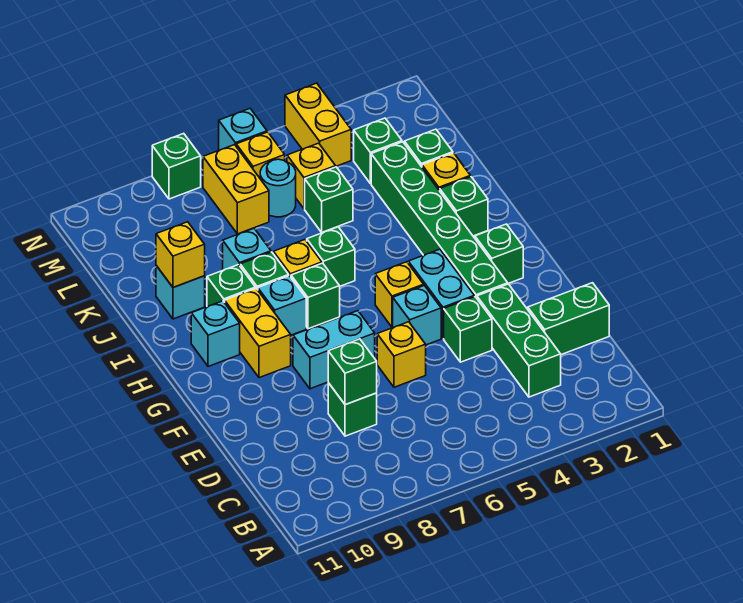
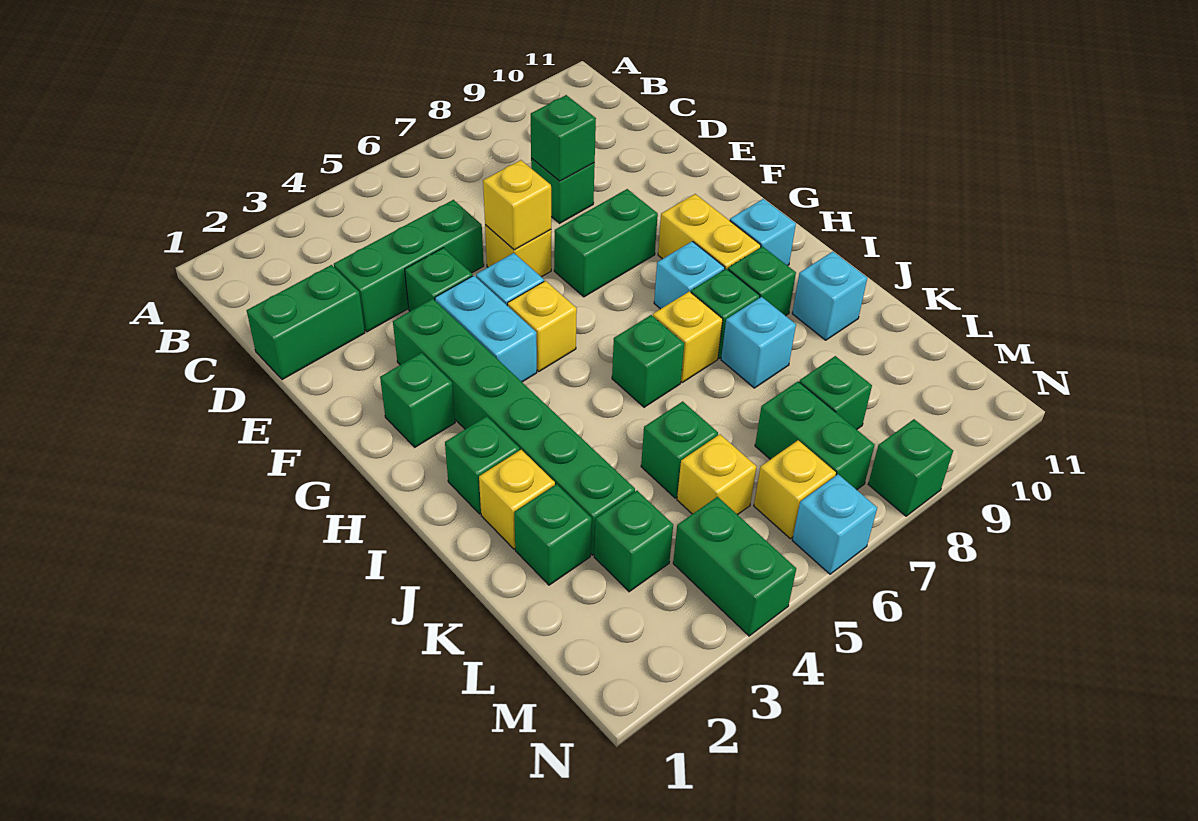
green brick C3:E3 level 1 -> green brick D3:D5 level 1
cyan brick F7:F8 level 1 -> green brick F7:F8 level 1
green brick H7 level 1 -> green brick L8 level 1
yellow brick J10 level 2 -> yellow brick E6 level 2
cyan round brick L6 level 1 -> none
yellow brick L7:M7 level 1 -> green brick L7:M7 level 1
yellow brick M4:N4 level 1 -> green brick M4:N4 level 1

